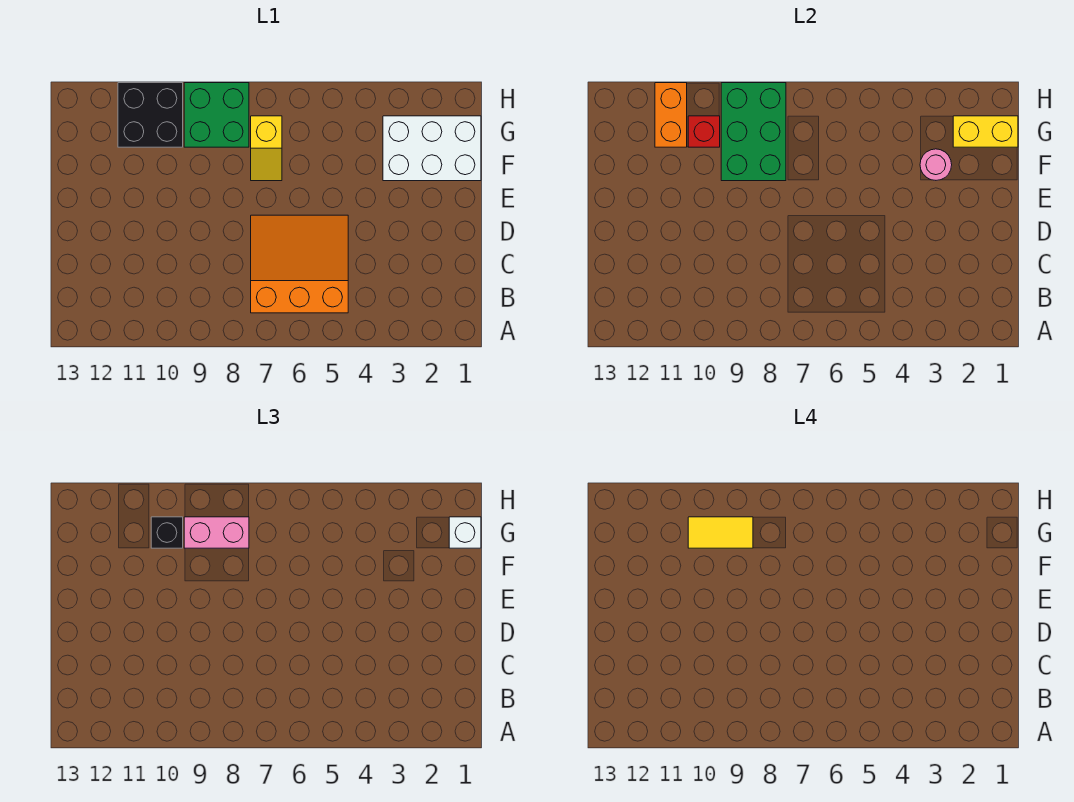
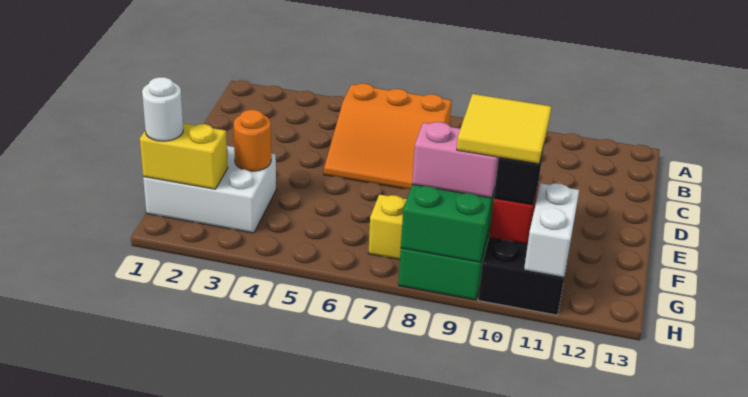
pink round brick F3 level 2 -> orange round brick F3 level 2
white brick G1 level 3 -> white round brick G1 level 3
yellow tile G9:G10 level 4 -> yellow tile F9:G10 level 4
orange brick G11:H11 level 2 -> white brick G11:H11 level 2

